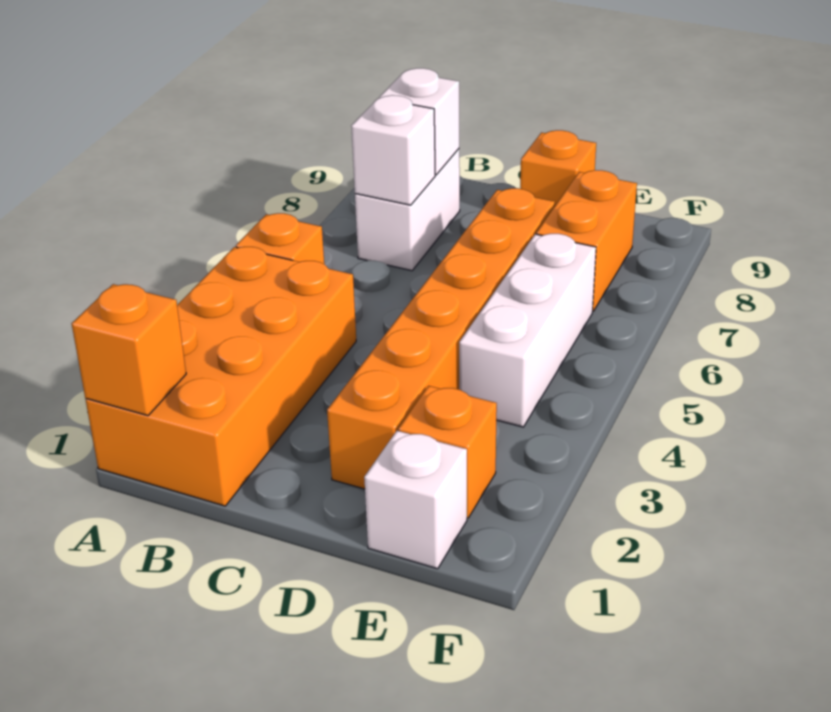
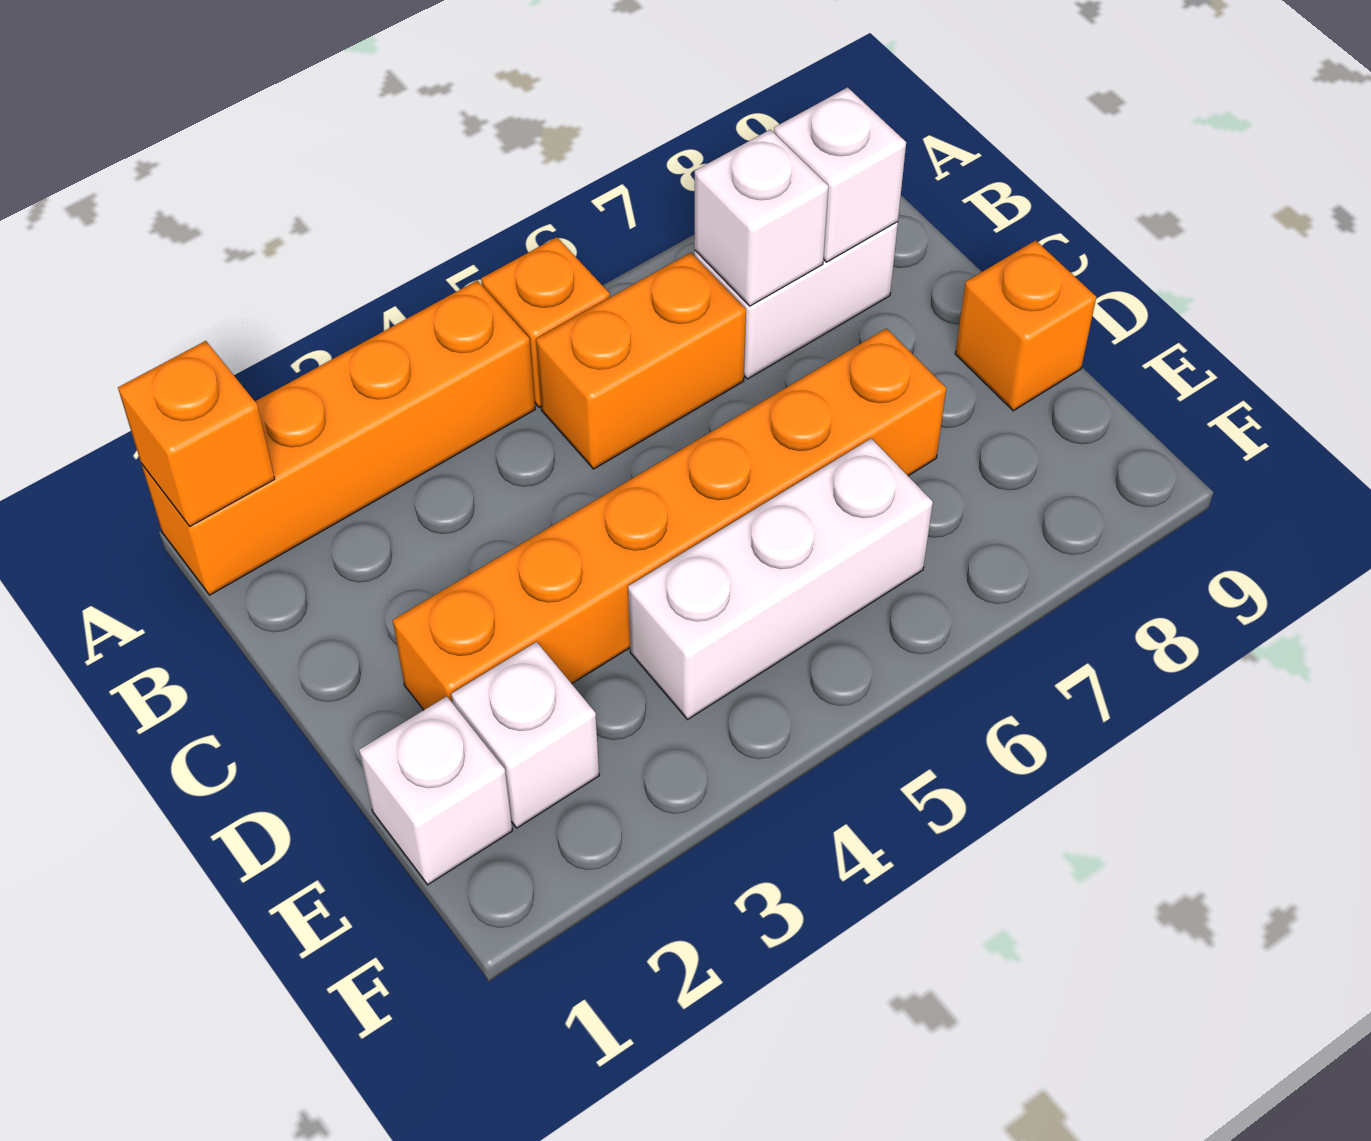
orange brick A1:B4 level 1 -> orange brick A1:A4 level 1
orange brick E2 level 1 -> white brick E2 level 1
orange brick E7:E8 level 1 -> orange brick B5:B6 level 1

